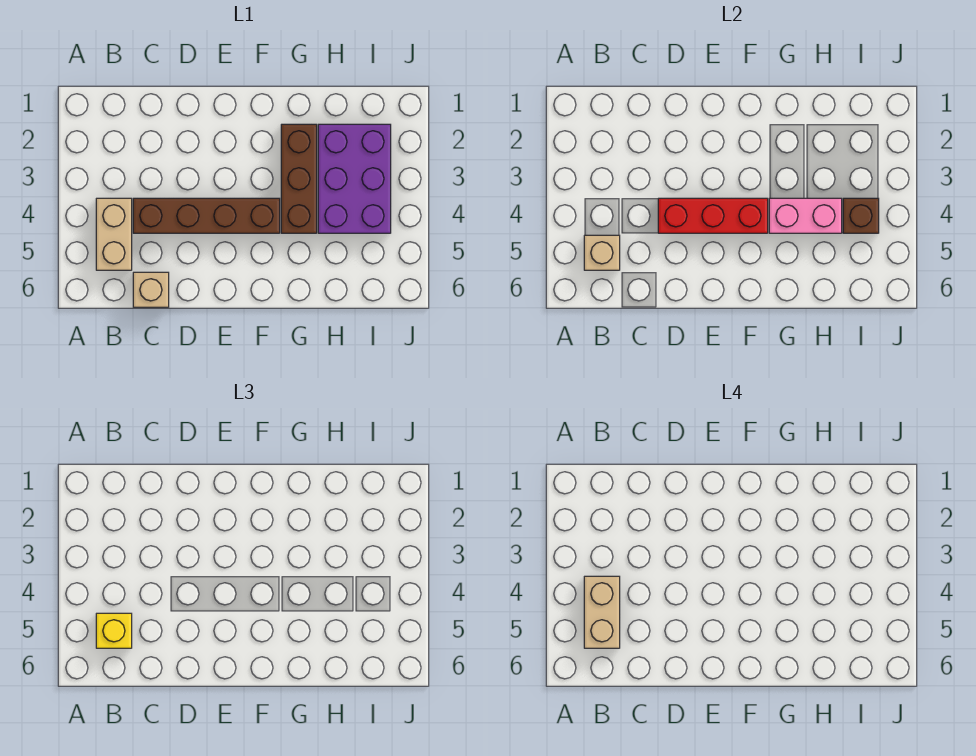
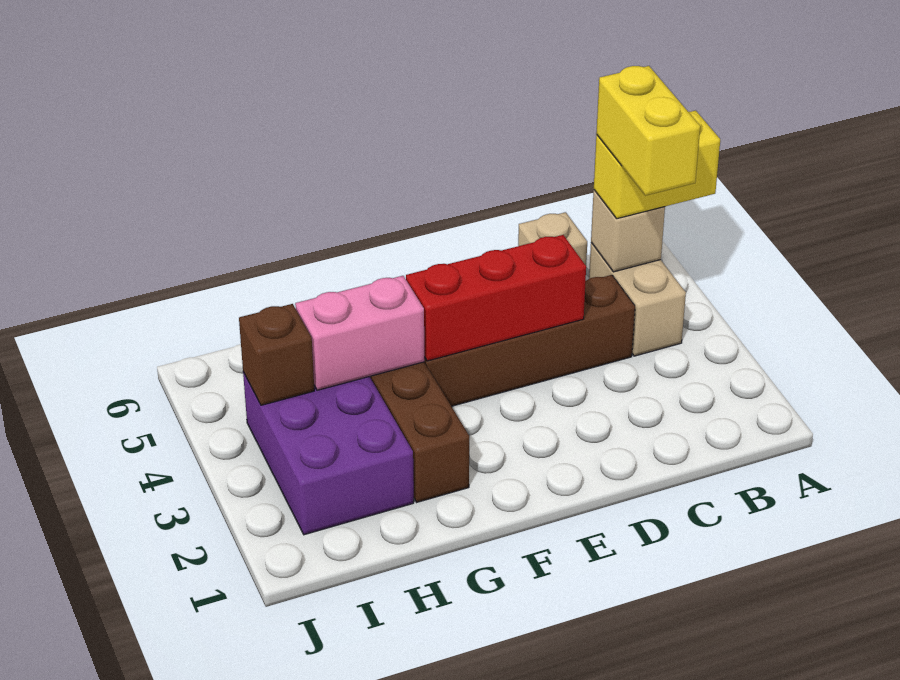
tan brick B4:B5 level 4 -> yellow brick B4:B5 level 4
yellow brick B5 level 3 -> yellow brick A5:B5 level 3

